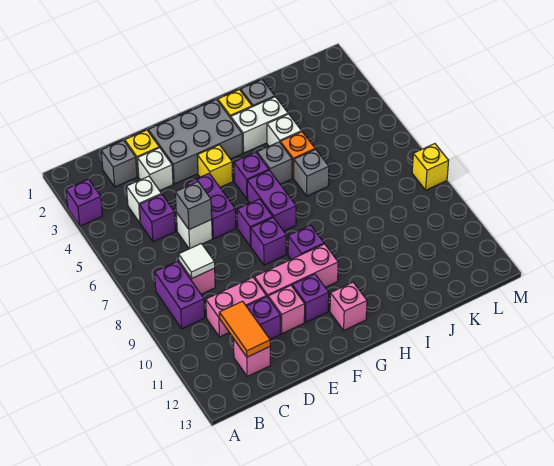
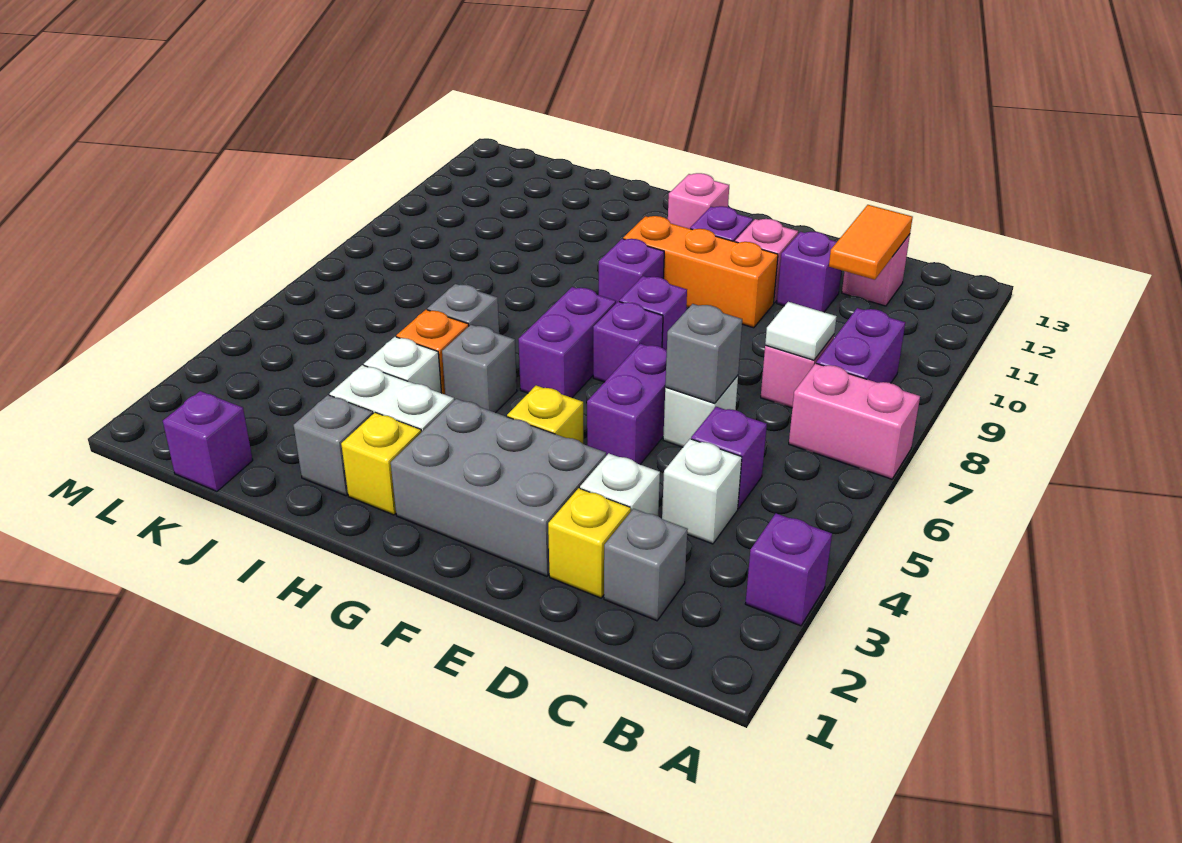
pink brick C10:D10 level 1 -> pink brick A7:B7 level 1
pink brick E10:G10 level 1 -> orange brick E10:G10 level 1
purple brick G5 level 1 -> purple brick K1 level 1
yellow brick M8 level 1 -> none

